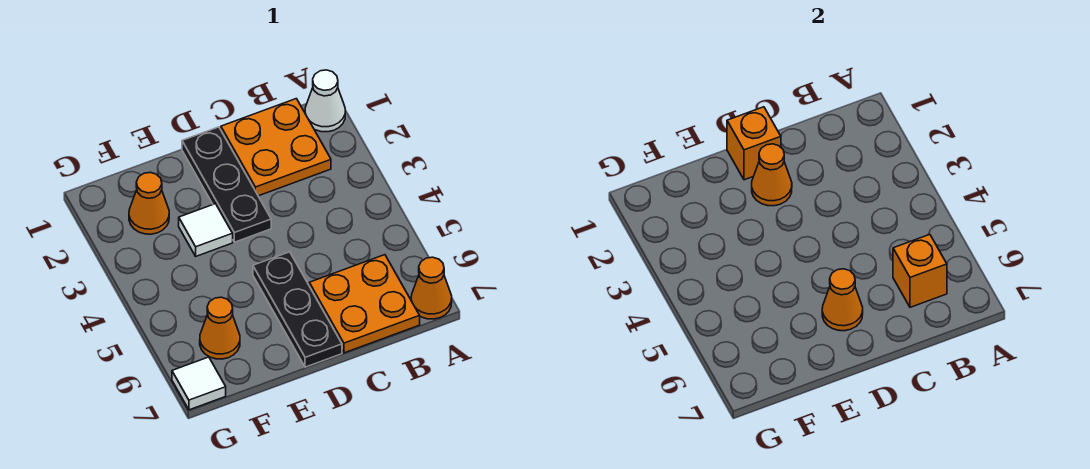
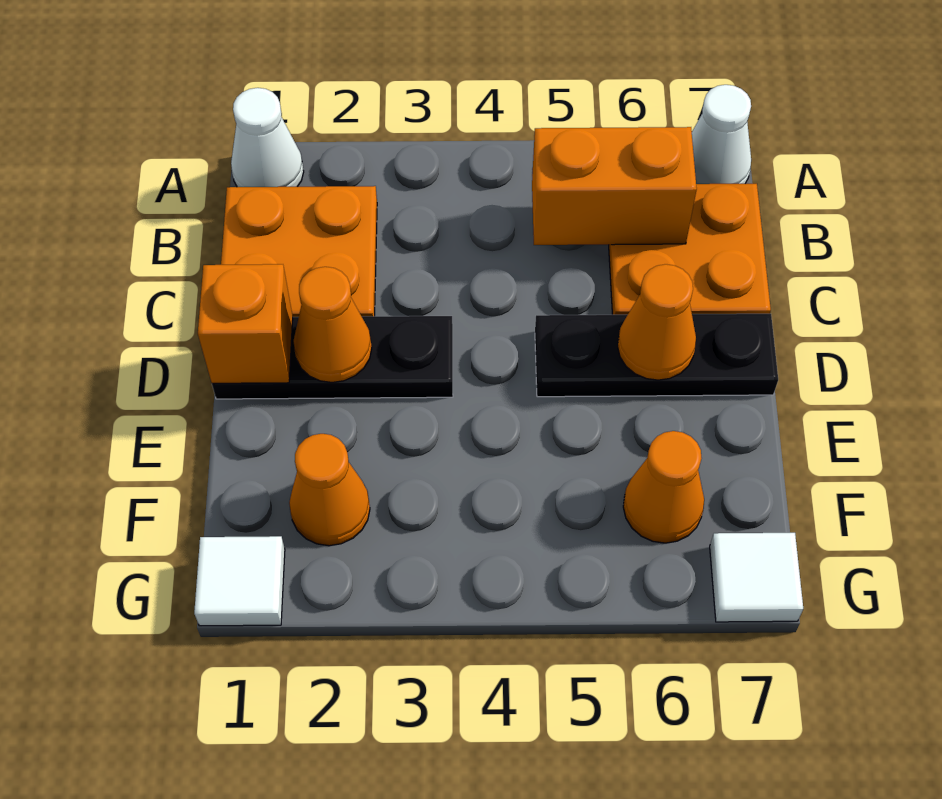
orange cone A7 level 1 -> white cone A7 level 1
orange brick B6 level 2 -> orange brick B5:B6 level 2
white tile E3 level 1 -> white tile G1 level 1

